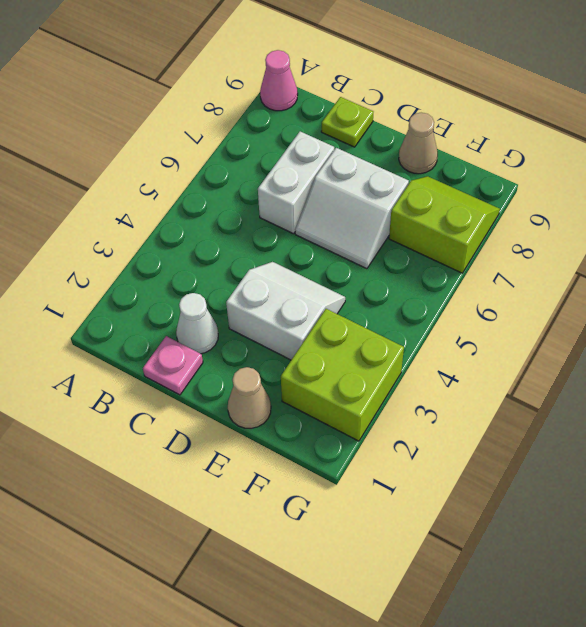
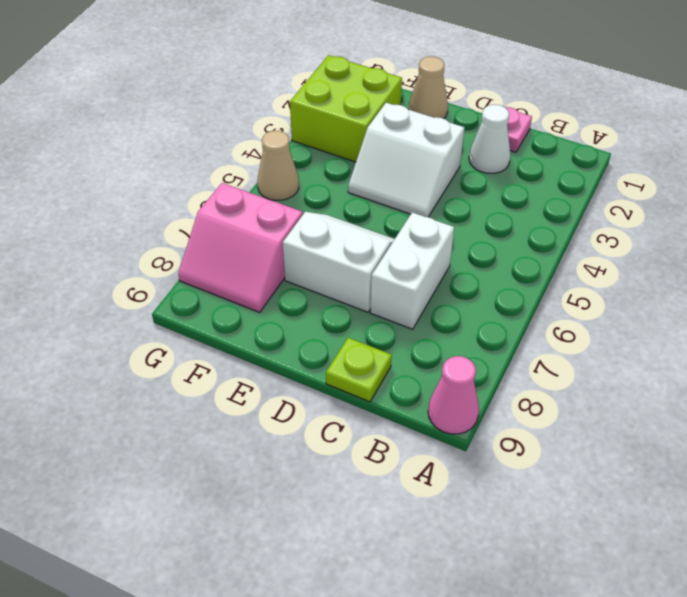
tan cone E9 level 1 -> tan cone G5 level 1
lime slope F7:G8 level 1 top 7 -> pink slope F7:G8 level 1 top 7

